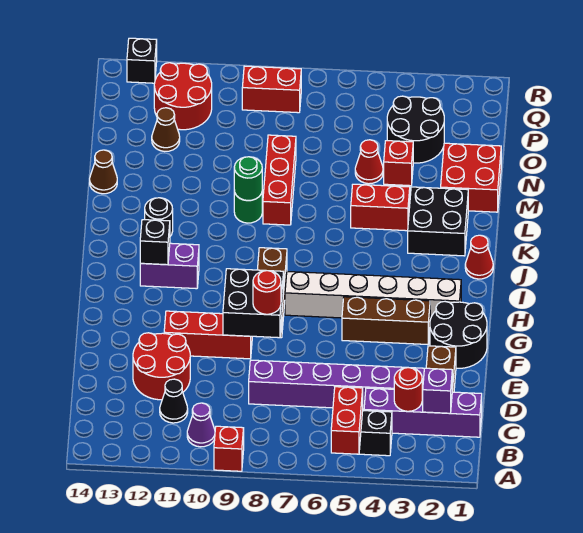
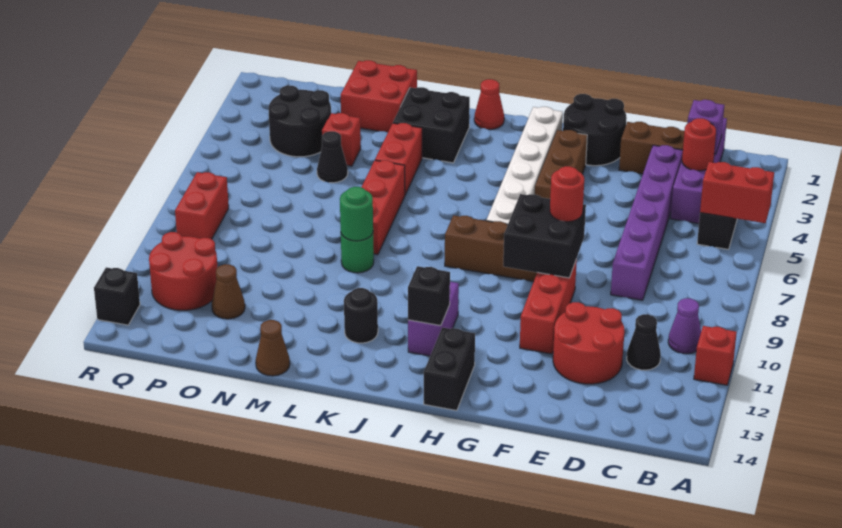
red brick A9 level 1 -> red brick A11 level 1
none -> black brick H13:H14 level 1
red brick L8:N8 level 1 -> red brick L6:L8 level 1
red cone N5 level 1 -> black cone N5 level 1

